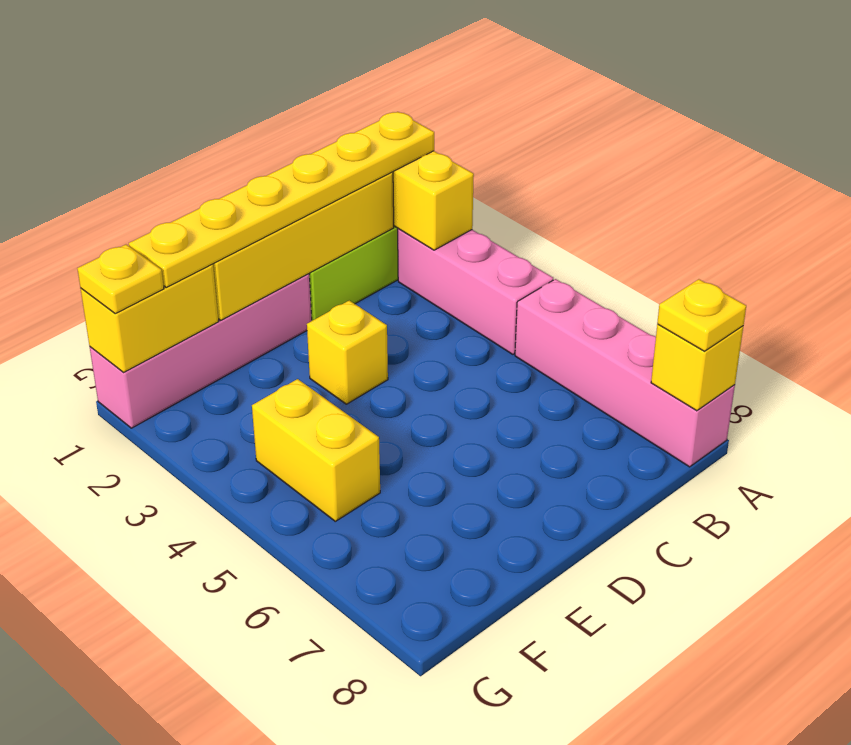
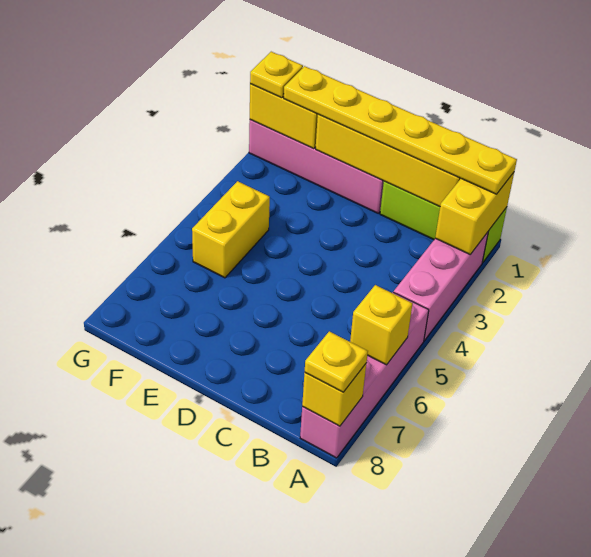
yellow brick D3 level 1 -> yellow brick A6 level 2

